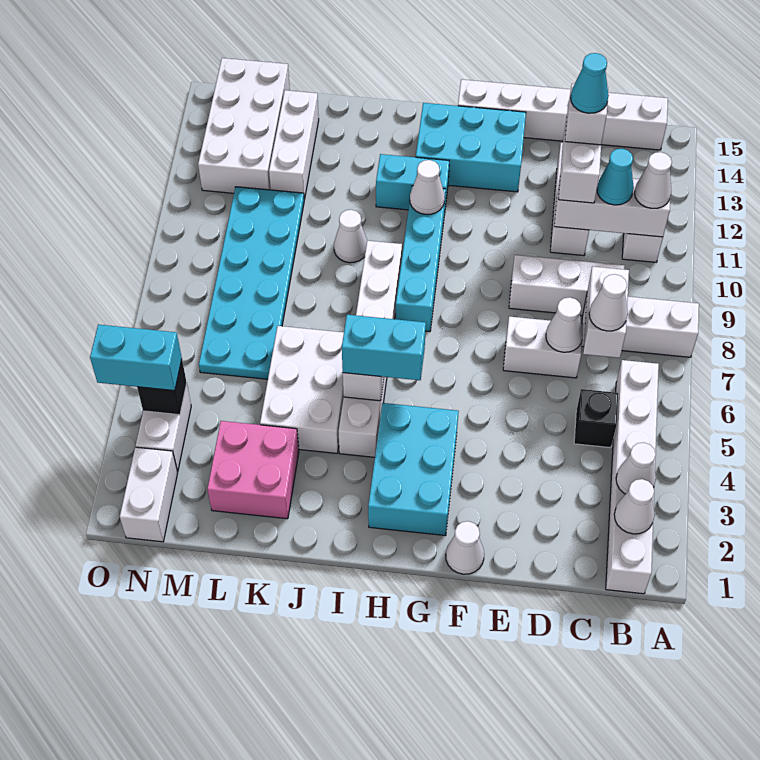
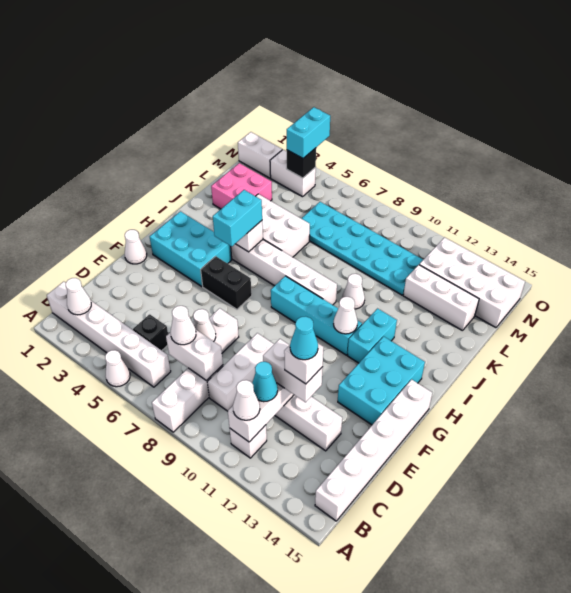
white cone B3 level 2 -> white cone A5 level 1
none -> black brick G5:G6 level 1

